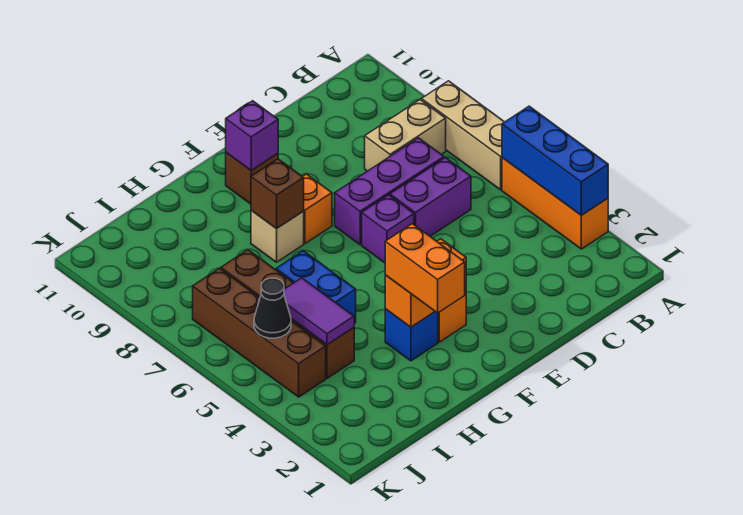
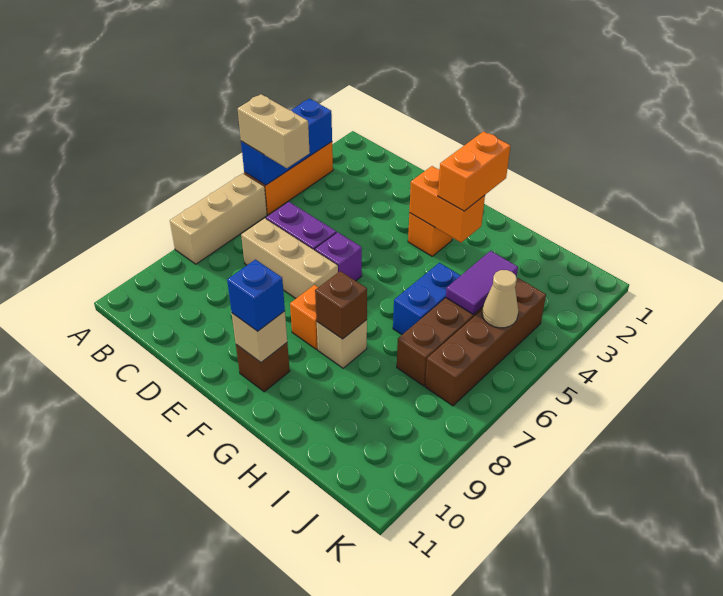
tan brick B8:C8 level 1 -> tan brick A5:B5 level 3
purple brick C7:E7 level 1 -> tan brick C7:E7 level 1
purple brick F10 level 2 -> tan brick F10 level 2
blue brick G3 level 1 -> blue brick F10 level 3
black cone J5 level 2 -> tan cone J5 level 2

